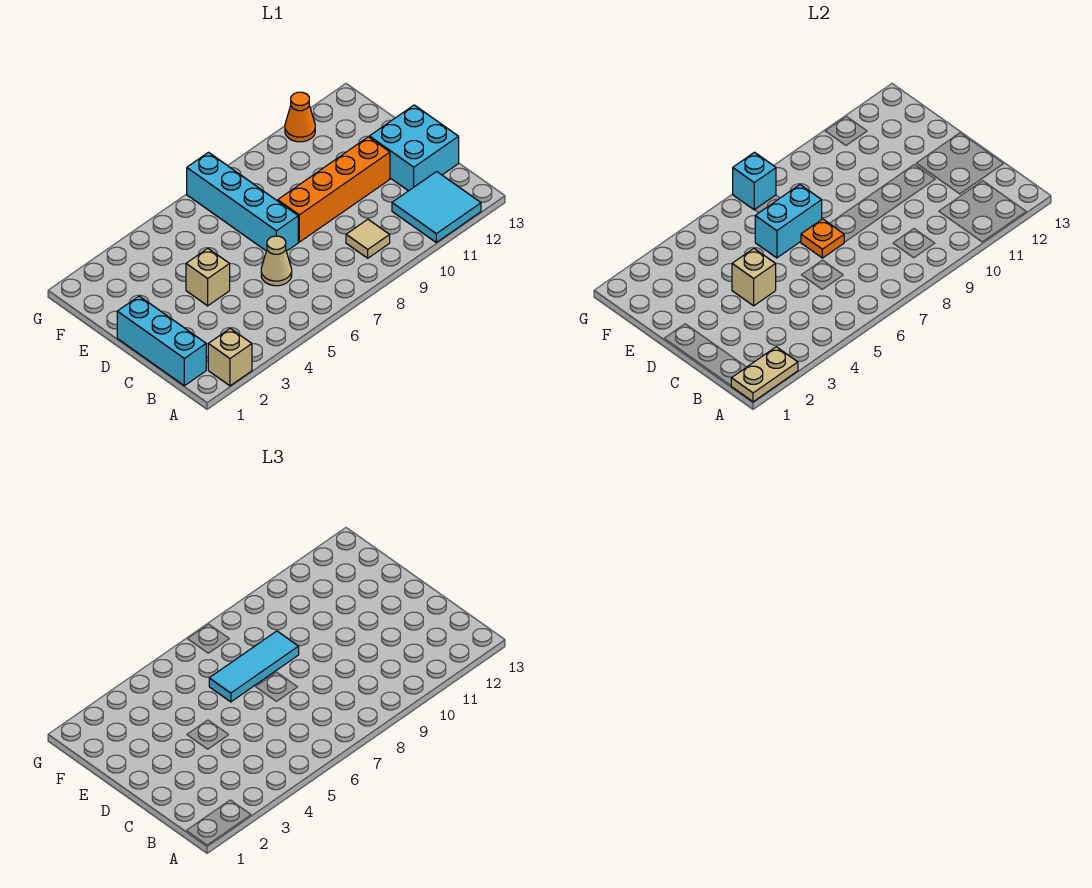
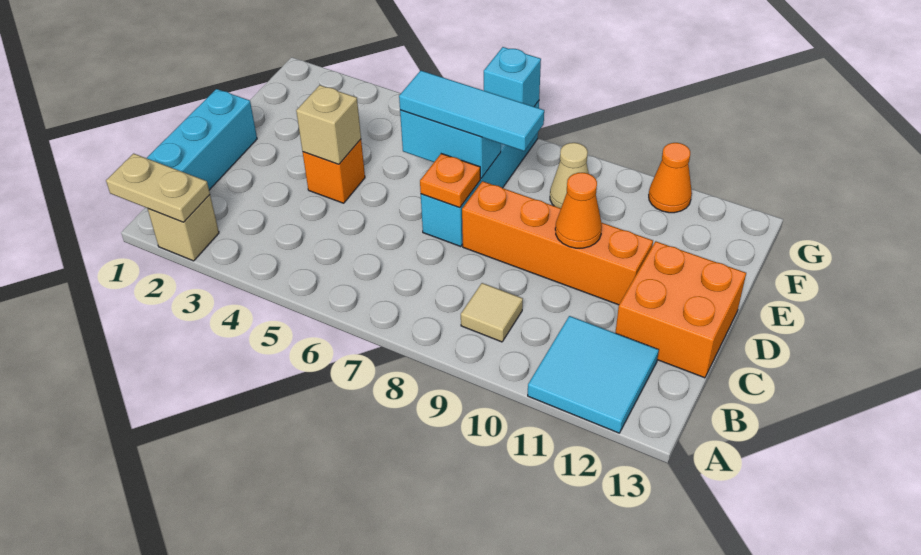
tan cone C6 level 1 -> tan cone F9 level 1
cyan brick C12:D13 level 1 -> orange brick C12:D13 level 1
tan brick D4 level 1 -> orange brick D4 level 1
none -> orange cone D10 level 2

